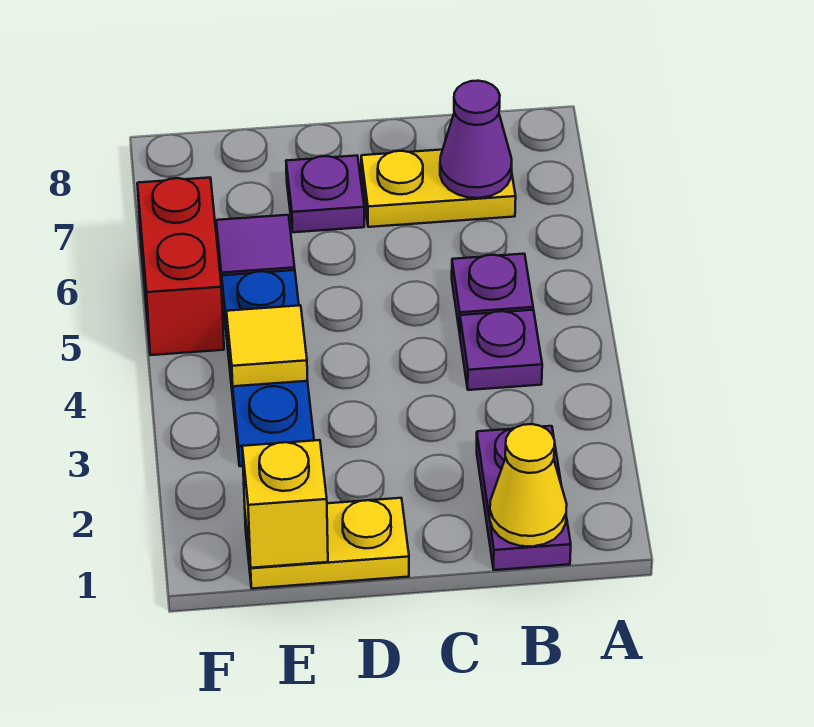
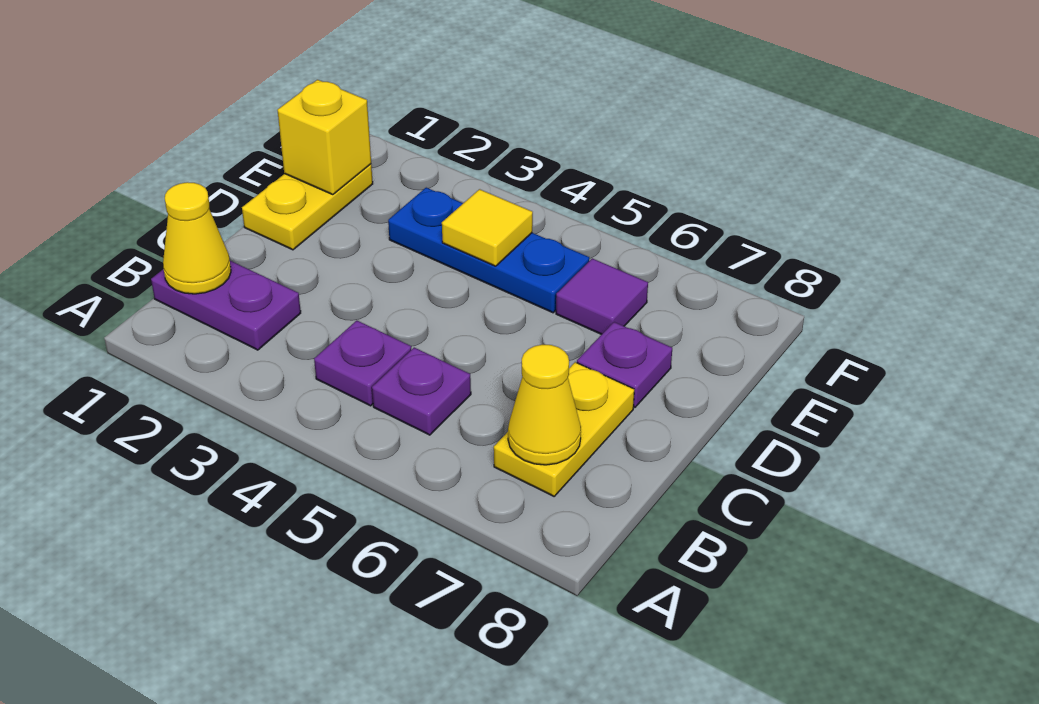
purple cone B7 level 2 -> yellow cone B7 level 2
red brick F5:F6 level 1 -> none

